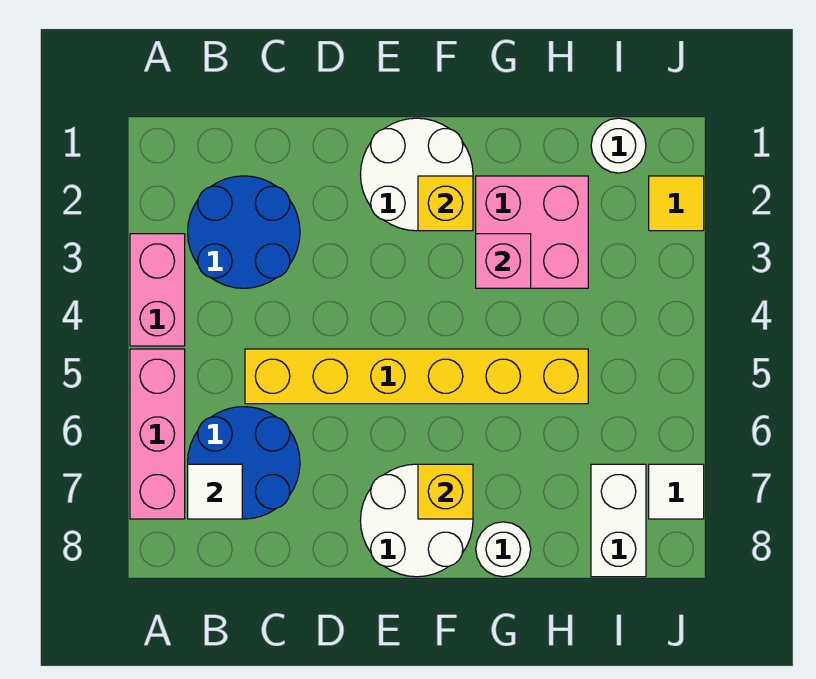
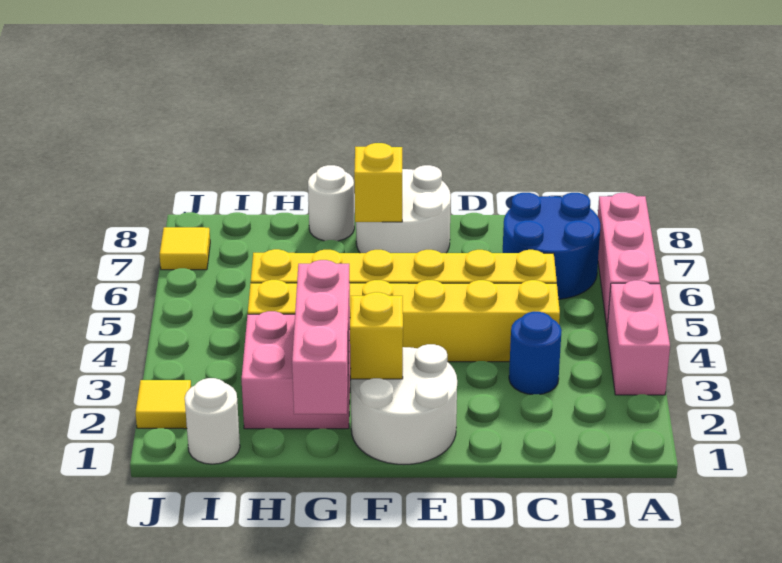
blue round brick B2:C3 level 1 -> blue round brick C3 level 1
white tile B7 level 2 -> none
none -> yellow brick C4:H4 level 1
pink brick G3 level 2 -> pink brick G1:G3 level 2
white brick I7:I8 level 1 -> none
white tile J7 level 1 -> yellow tile J7 level 1

